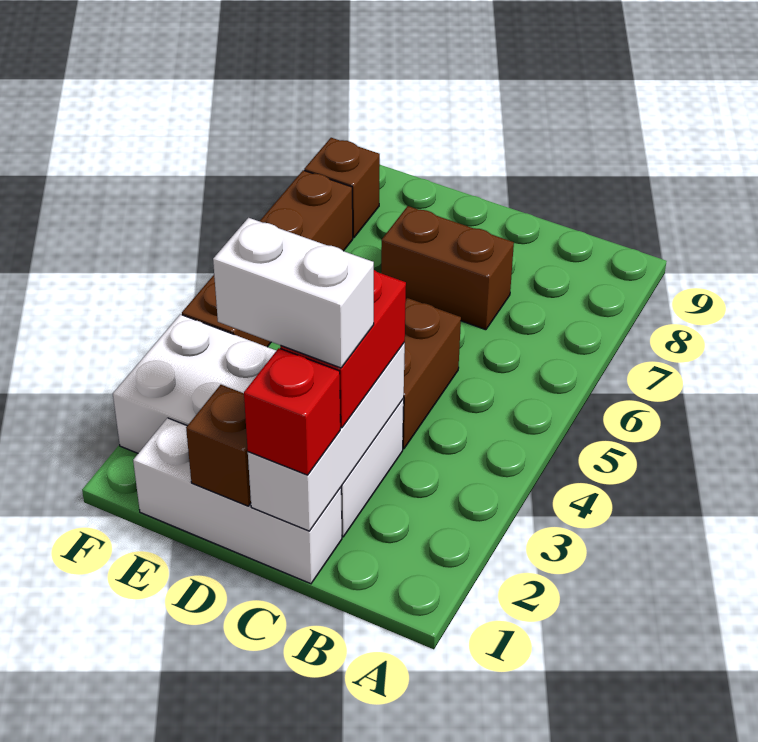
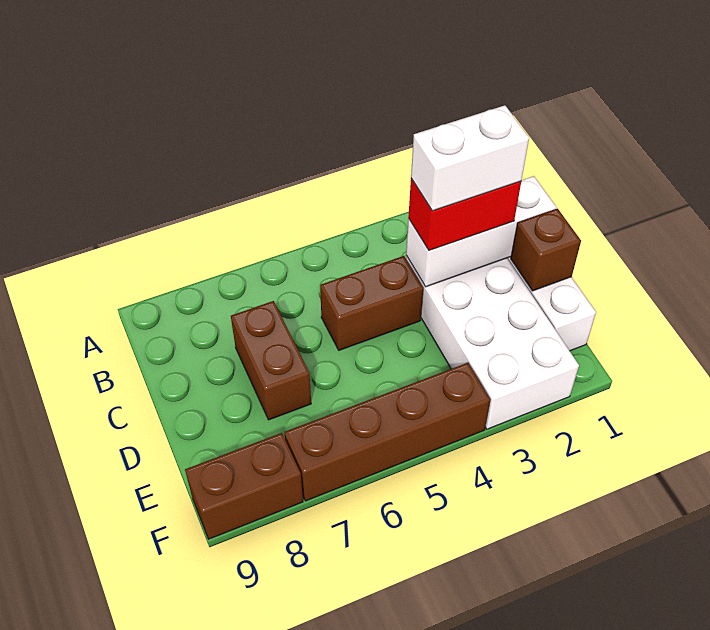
red brick C1 level 3 -> none
white brick C2:D2 level 4 -> white brick C2:C3 level 4
brown brick F8 level 1 -> brown brick F8:F9 level 1

